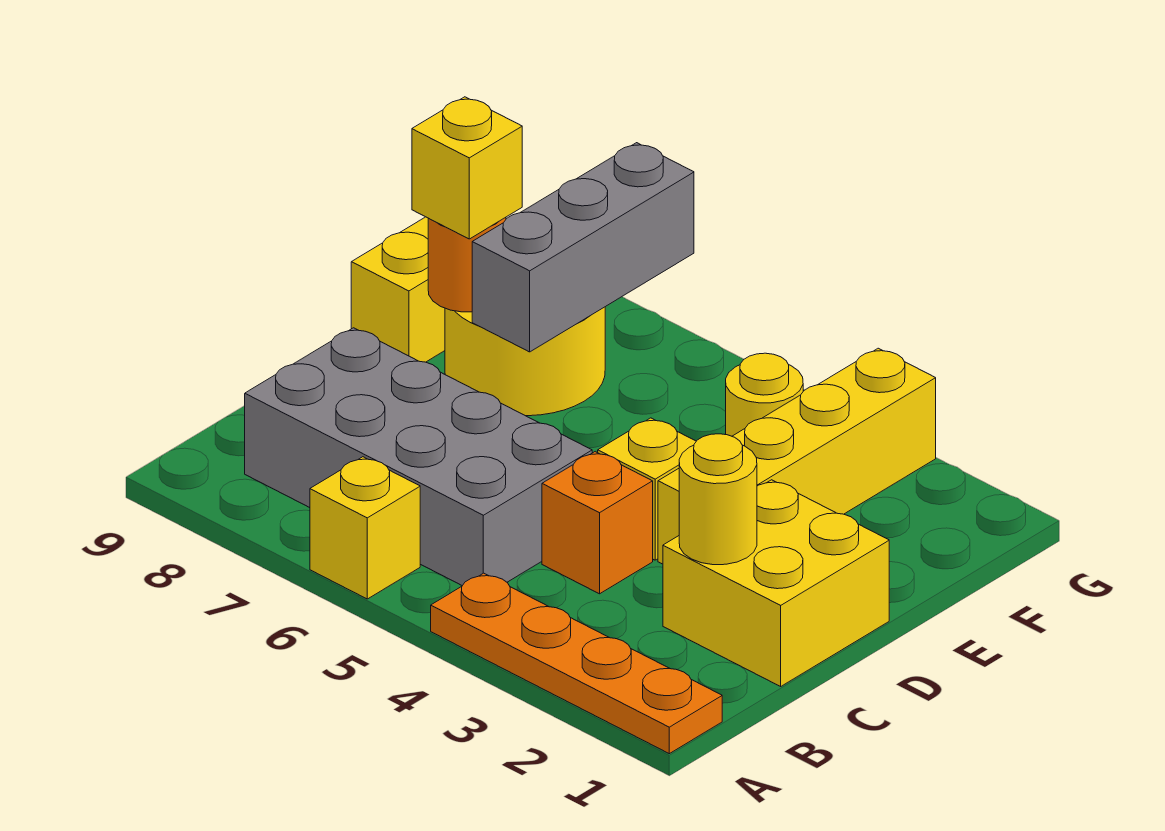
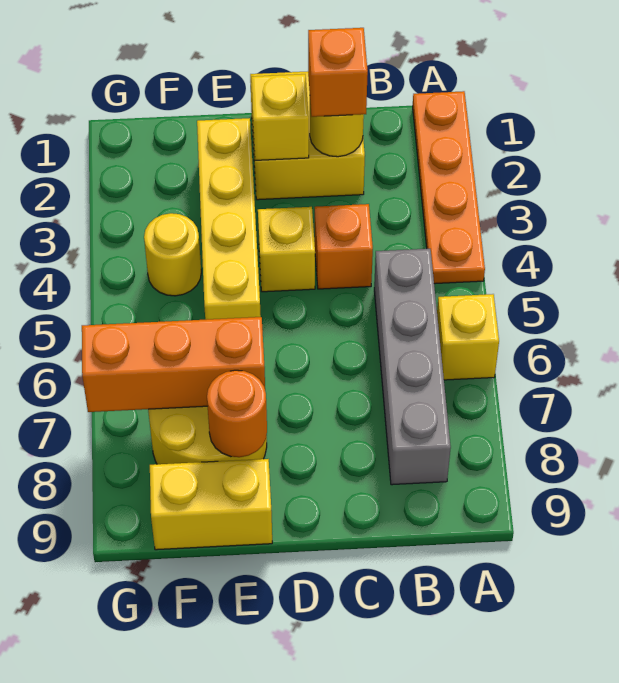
grey brick B5:C8 level 1 -> grey brick B5:B8 level 1
none -> orange brick C2 level 3
yellow brick D3:G3 level 1 -> yellow brick E2:E5 level 1
grey brick E7:G7 level 2 -> orange brick E7:G7 level 2
yellow brick E8 level 3 -> yellow brick D2 level 2

